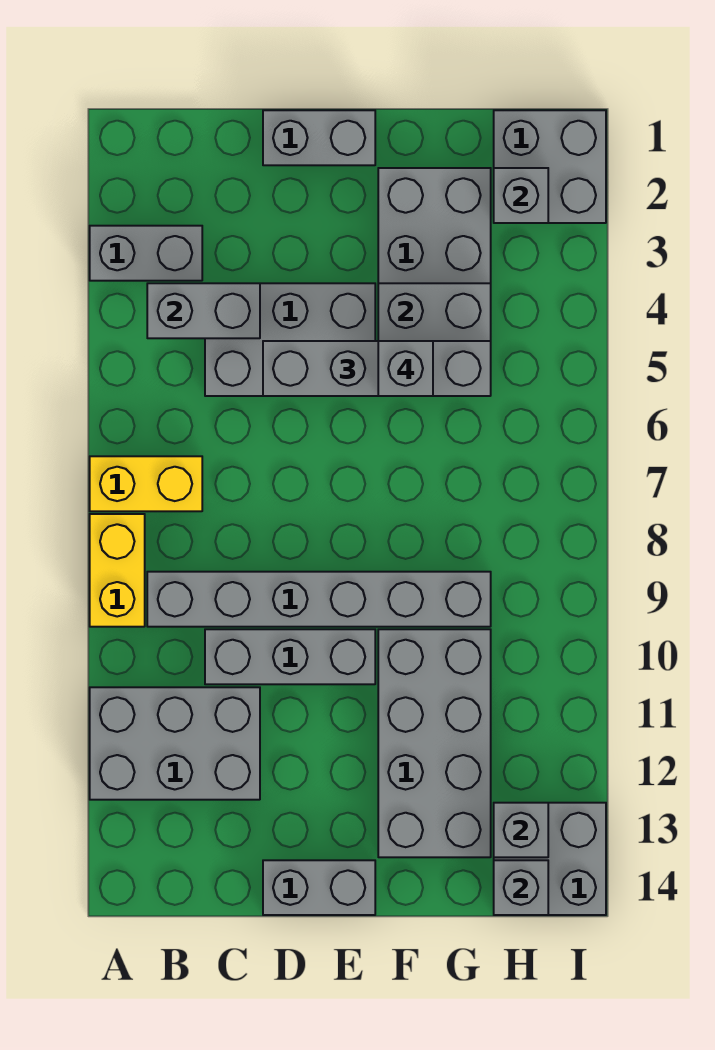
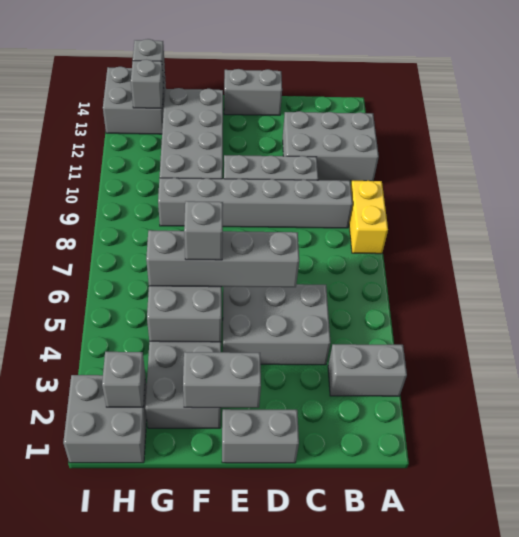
yellow brick A7:B7 level 1 -> none
grey brick B4:C4 level 2 -> grey brick E2:F2 level 2

